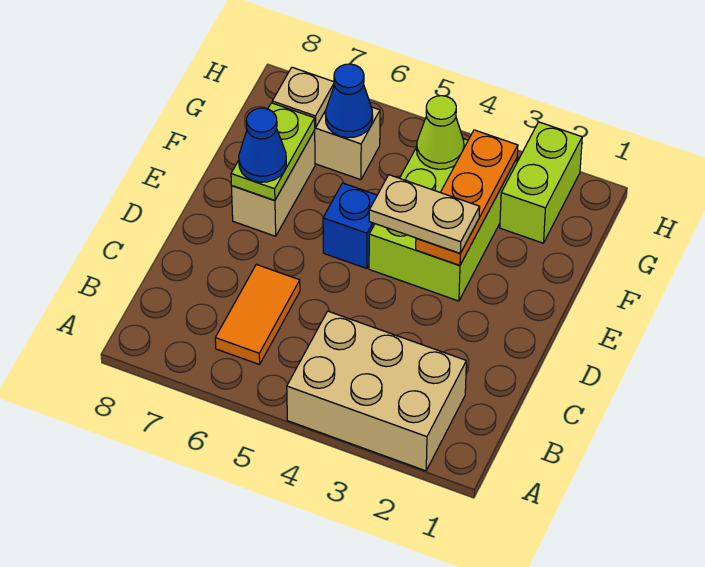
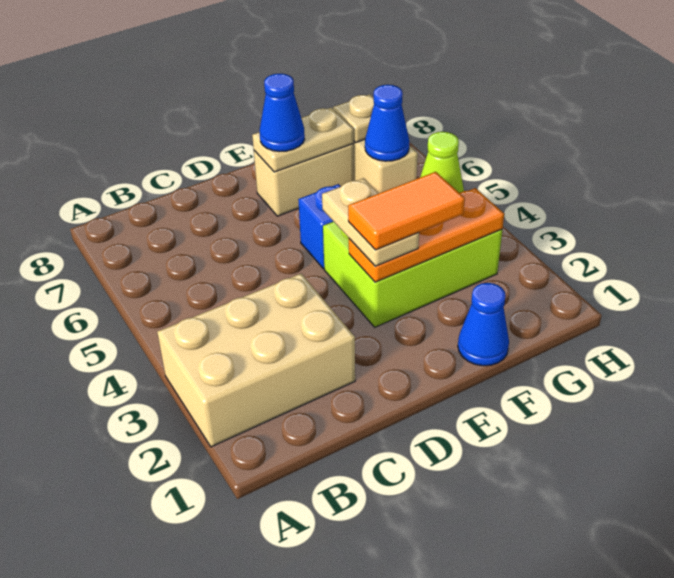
tan brick A2:B4 level 1 -> tan brick A2:C3 level 1
orange tile B6:C6 level 1 -> orange tile E3:F3 level 4
lime plate E7:F7 level 2 -> tan plate E7:F7 level 2
none -> blue cone F1 level 1
lime brick G2:H2 level 1 -> none

